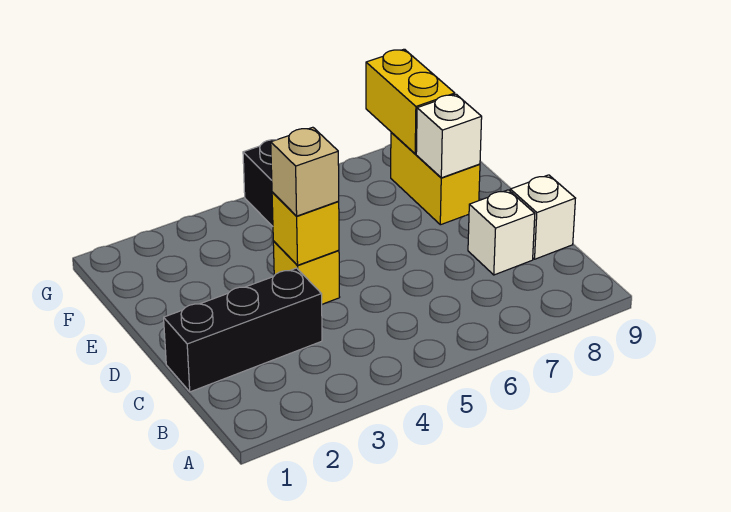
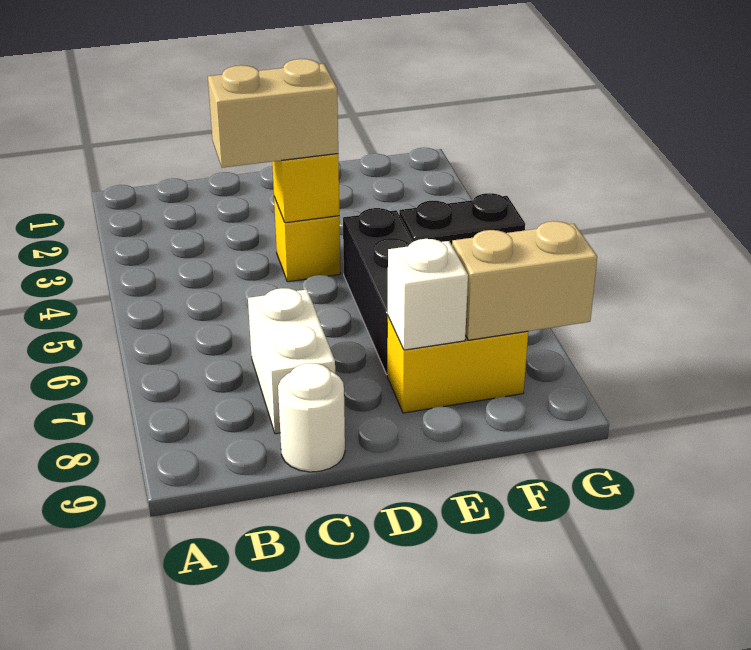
black brick C1:C3 level 1 -> black brick E5:E7 level 1
white brick C8 level 1 -> white brick C7:C8 level 1
white brick C9 level 1 -> white round brick C9 level 1
tan brick D4 level 3 -> tan brick C4:D4 level 3
yellow brick F8:G8 level 2 -> tan brick F8:G8 level 2

